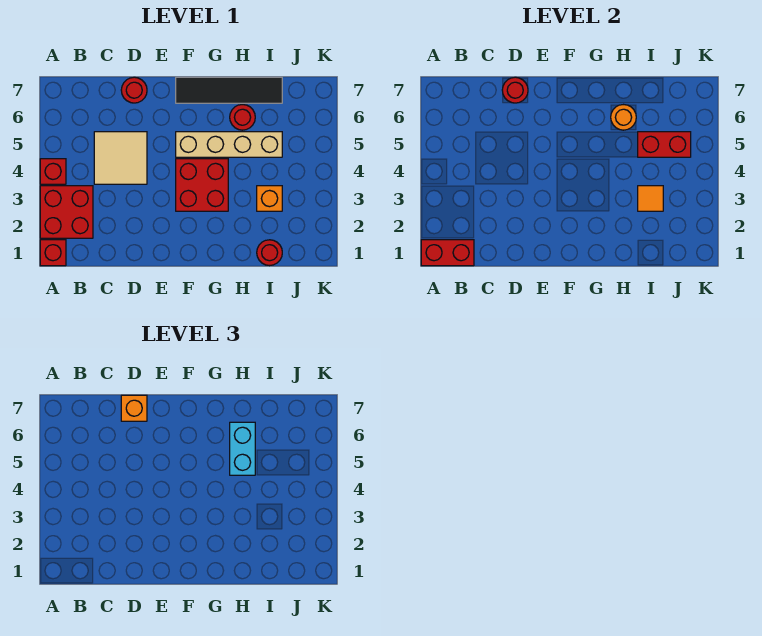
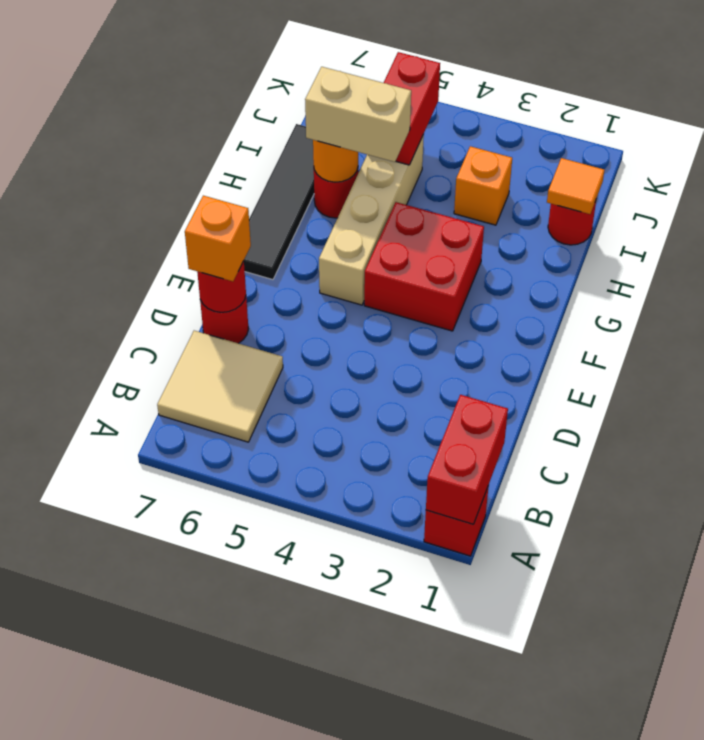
red brick A2:B3 level 1 -> none
red brick A4 level 1 -> none
tan tile C4:D5 level 1 -> tan tile B6:C7 level 1
cyan brick H5:H6 level 3 -> tan brick H5:H6 level 3
orange tile I3 level 2 -> orange tile I1 level 2

